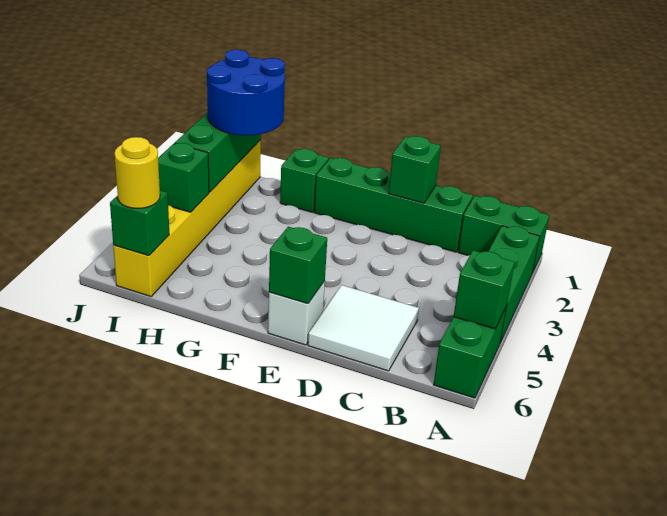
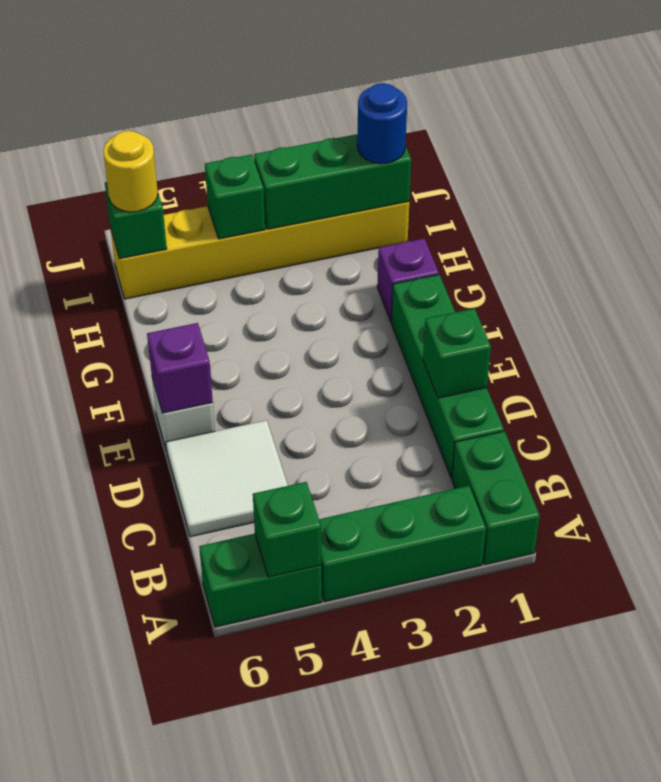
green brick E6 level 2 -> purple brick E6 level 2
green brick G1 level 1 -> purple brick G1 level 1
blue round brick H1:I2 level 3 -> blue round brick I1 level 3

